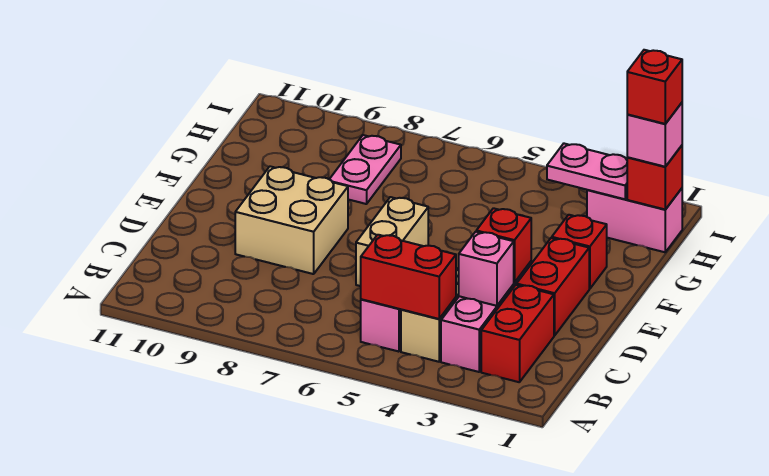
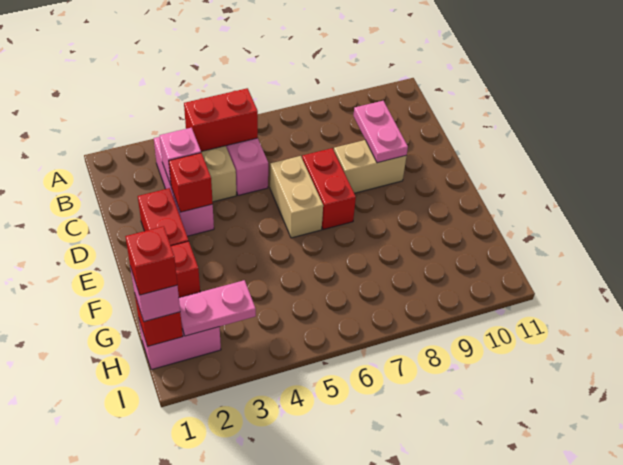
red brick B2:C2 level 1 -> red brick D7:E7 level 1
tan brick D8:E9 level 1 -> tan brick D8:D9 level 1
pink plate G8:H8 level 1 -> pink plate C9:D9 level 2

